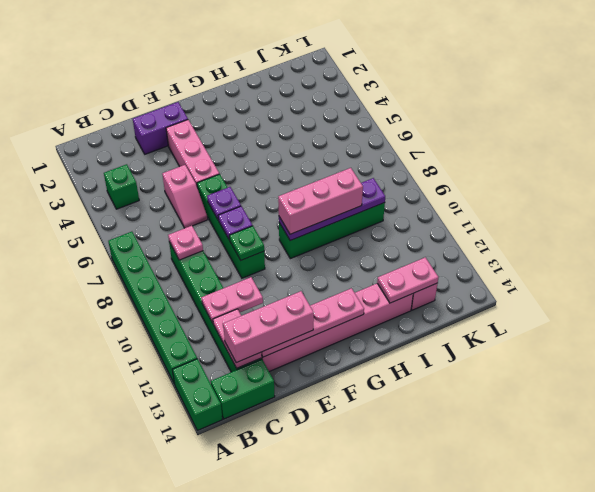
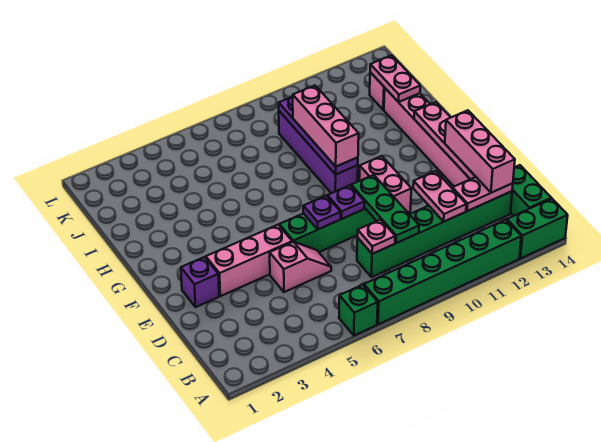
green brick B4 level 1 -> green brick A6 level 1
purple brick D2:E2 level 1 -> purple brick E2 level 1
green plate E9 level 2 -> green plate C9:E9 level 2
none -> pink brick E10:F10 level 1
green brick G9:J9 level 1 -> purple brick G9:J9 level 1

